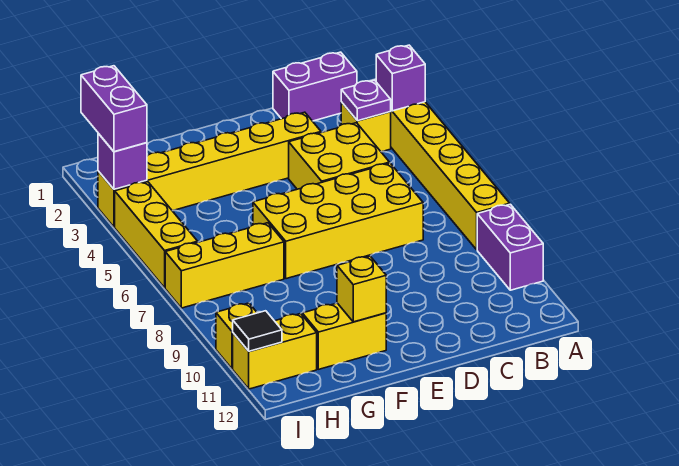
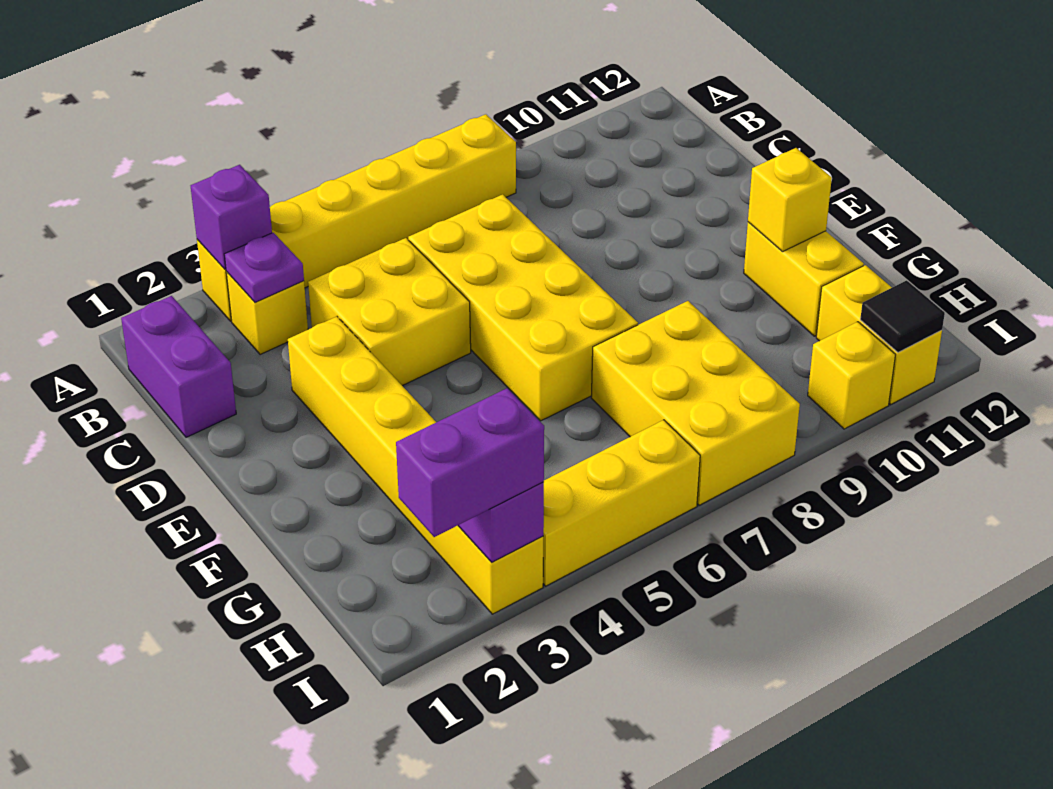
purple brick A9:A10 level 1 -> none
yellow brick G7:I7 level 1 -> yellow brick G7:I8 level 1

